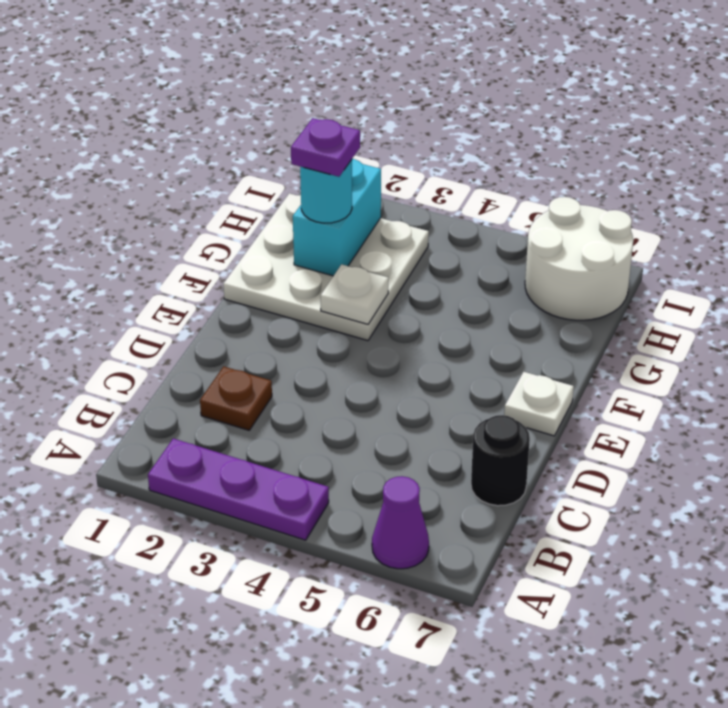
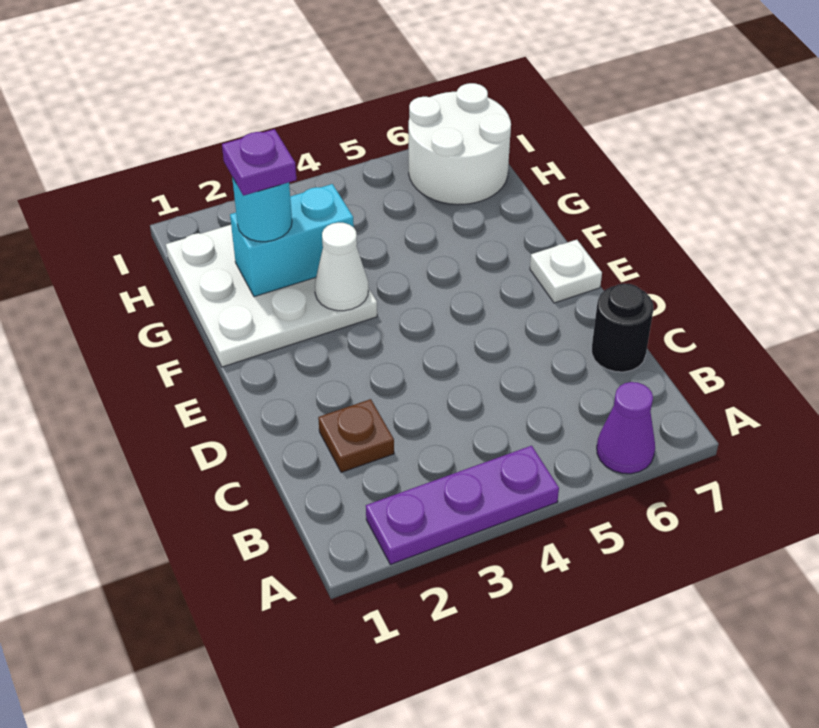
white plate F3 level 2 -> white cone F3 level 2
cyan brick G2:H2 level 2 -> cyan brick G2:G3 level 2

